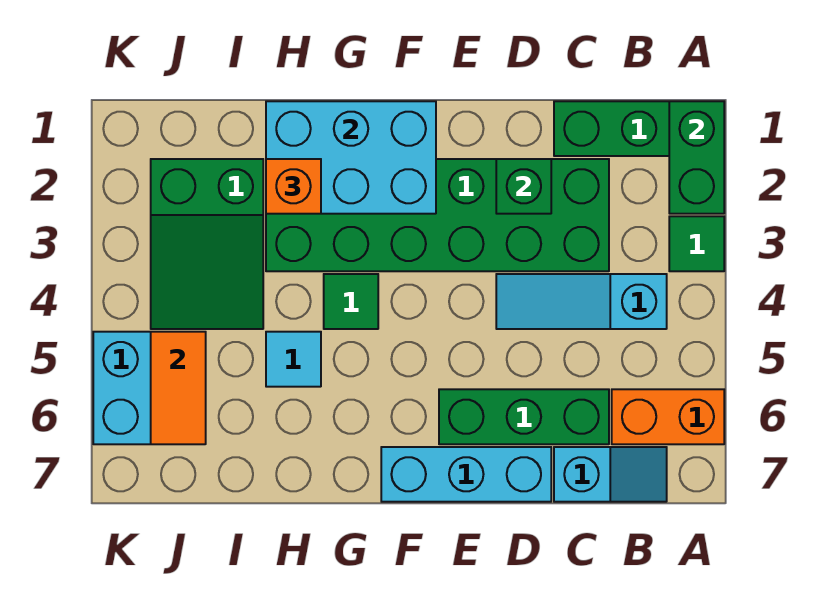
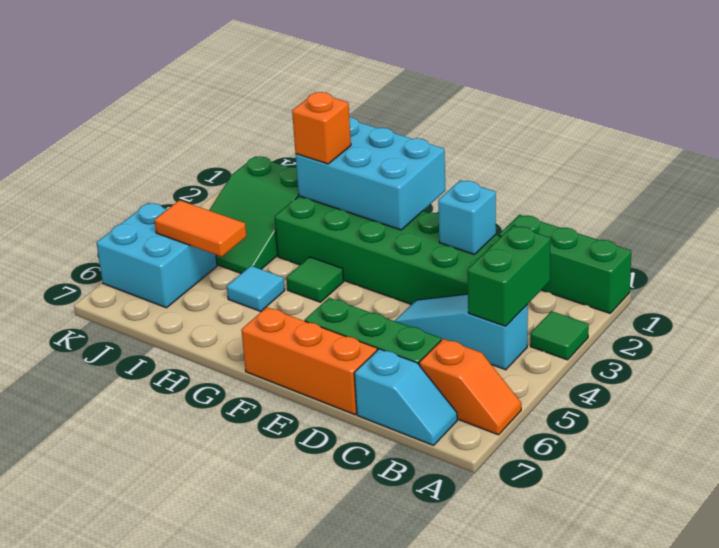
green brick A1:A2 level 2 -> green brick B3:B4 level 2
orange brick A6:B6 level 1 -> orange slope A6:B6 level 1 top B
green brick D2 level 2 -> cyan brick D2 level 2
cyan brick D7:F7 level 1 -> orange brick D7:F7 level 1
orange tile J5:J6 level 2 -> orange tile I5:J5 level 2

